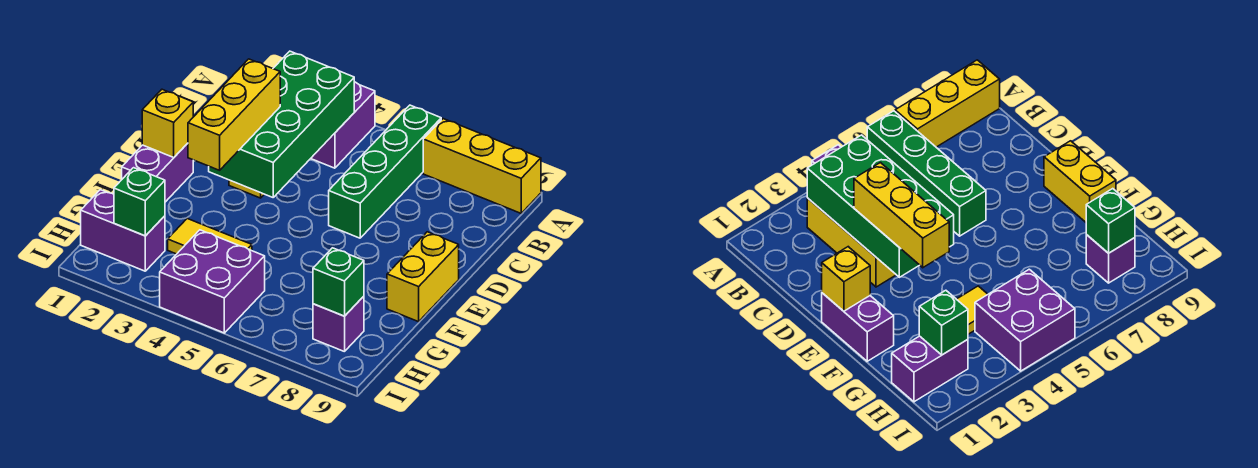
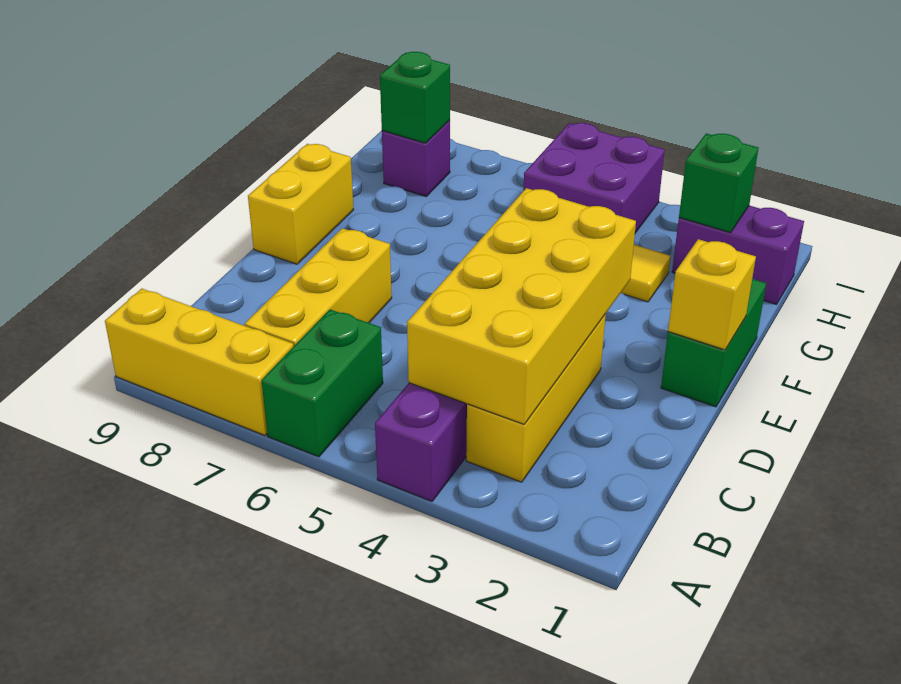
green brick A6:D6 level 1 -> green brick A6:B6 level 1
green brick B3:E4 level 2 -> yellow brick B3:E4 level 2
yellow brick D3:F3 level 3 -> yellow brick B7:D7 level 1
purple brick E1:F1 level 1 -> green brick E1:F1 level 1

